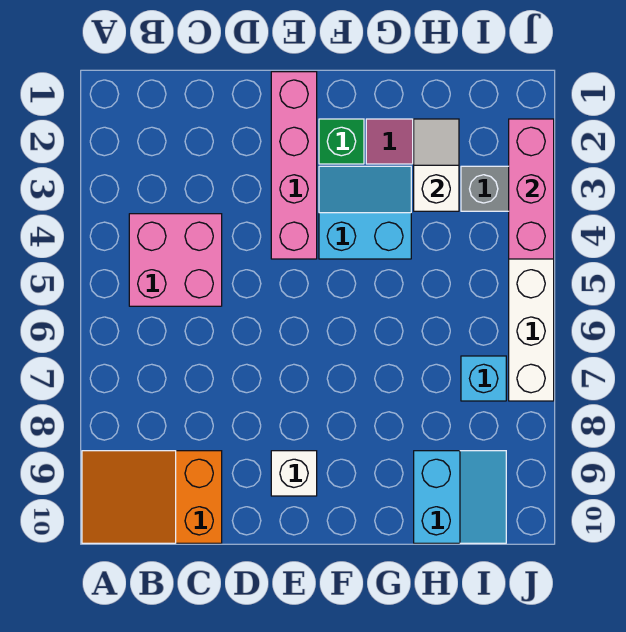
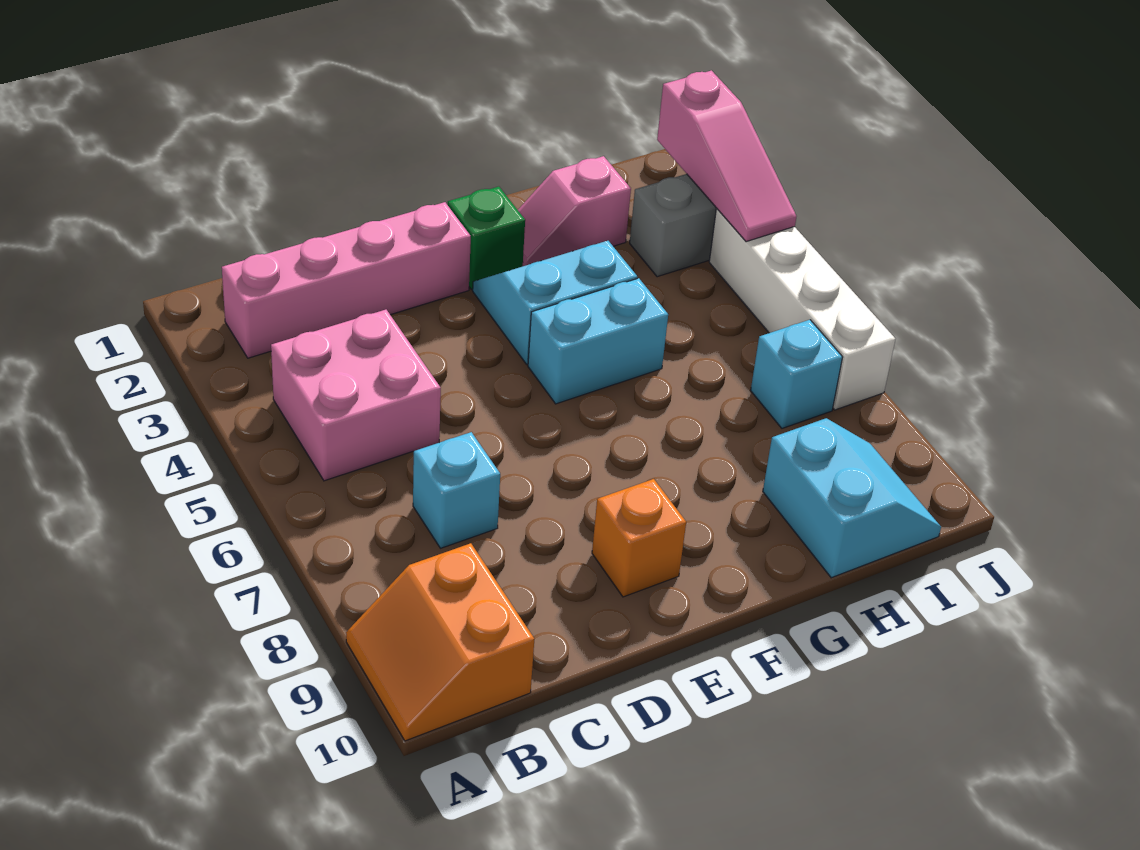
orange slope A9:C10 level 1 top C -> orange slope A9:B10 level 1 top B
none -> cyan brick C7 level 1
pink brick E1:E4 level 1 -> pink brick B2:E2 level 1
white brick E9 level 1 -> orange brick E9 level 1
none -> cyan brick F5:G5 level 1
white slope H2:H3 level 2 top 3 -> none
pink brick J2:J4 level 2 -> pink slope J2:J4 level 2 top 2

